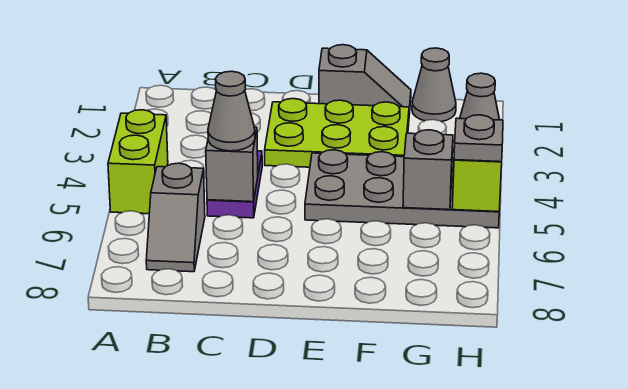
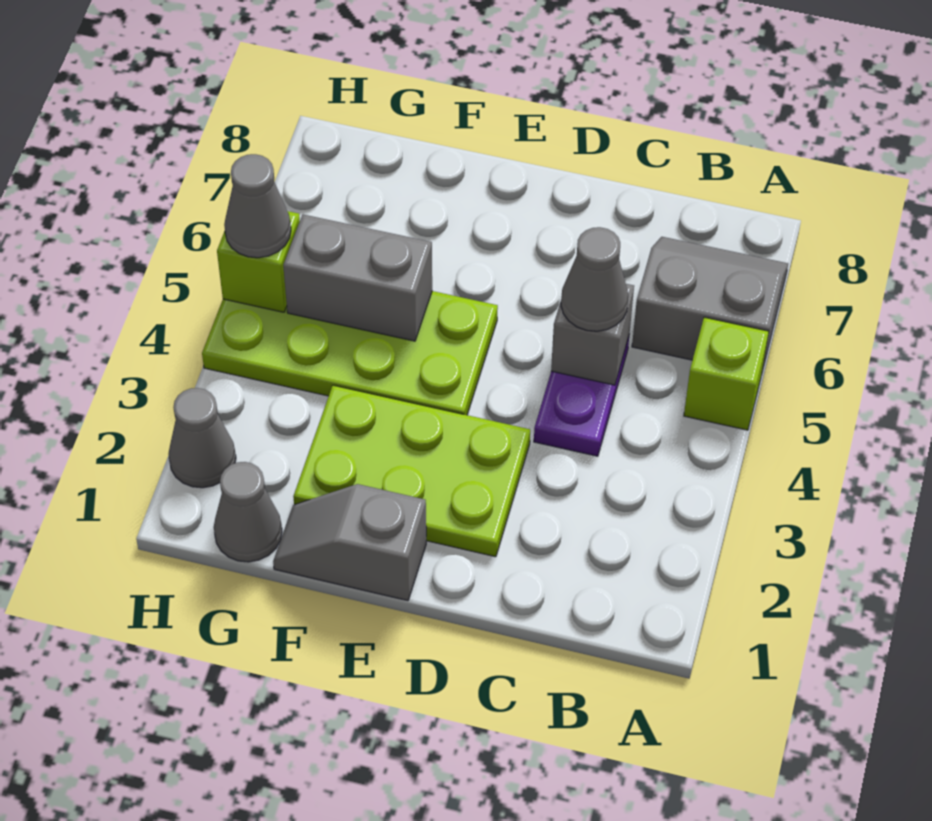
lime brick A4:A5 level 1 -> lime brick A5 level 1
grey slope B6:B7 level 1 top 6 -> grey slope A6:B7 level 1 top 6
grey plate E4:H5 level 1 -> lime plate E4:H5 level 1
grey brick G5 level 2 -> grey brick F5:G5 level 2
grey plate H5 level 3 -> grey cone H5 level 3

